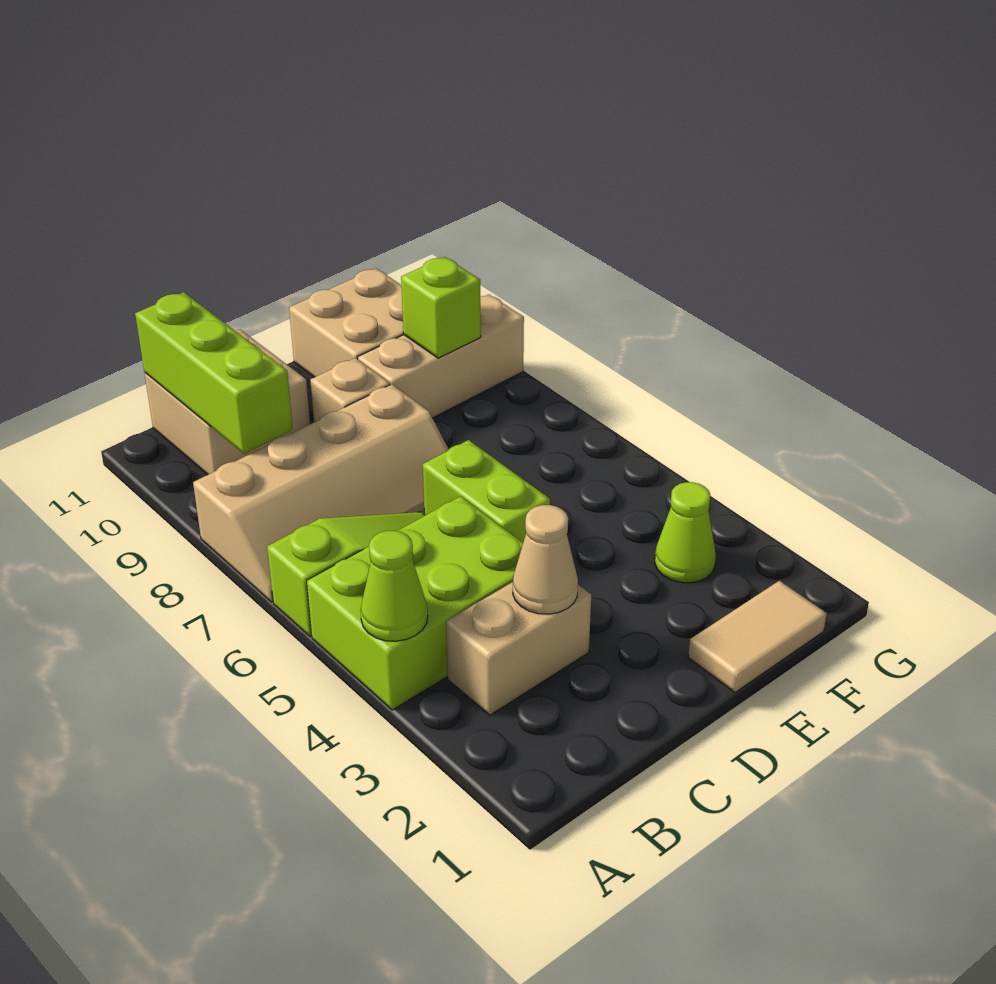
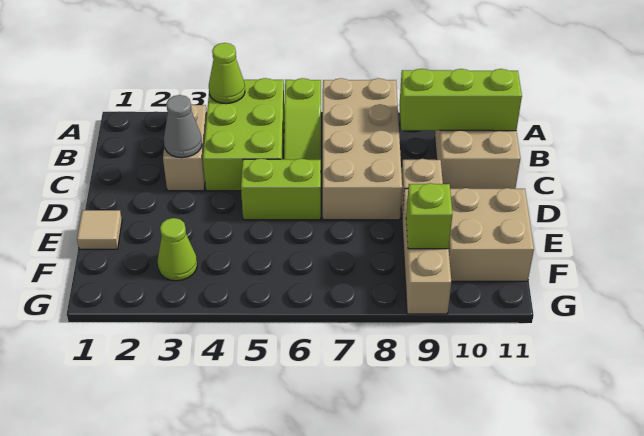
tan slope A7:D8 level 1 top 8 -> tan brick A7:D8 level 1
tan cone C3 level 2 -> grey cone C3 level 2
tan tile E1:F1 level 1 -> tan tile E1 level 1

